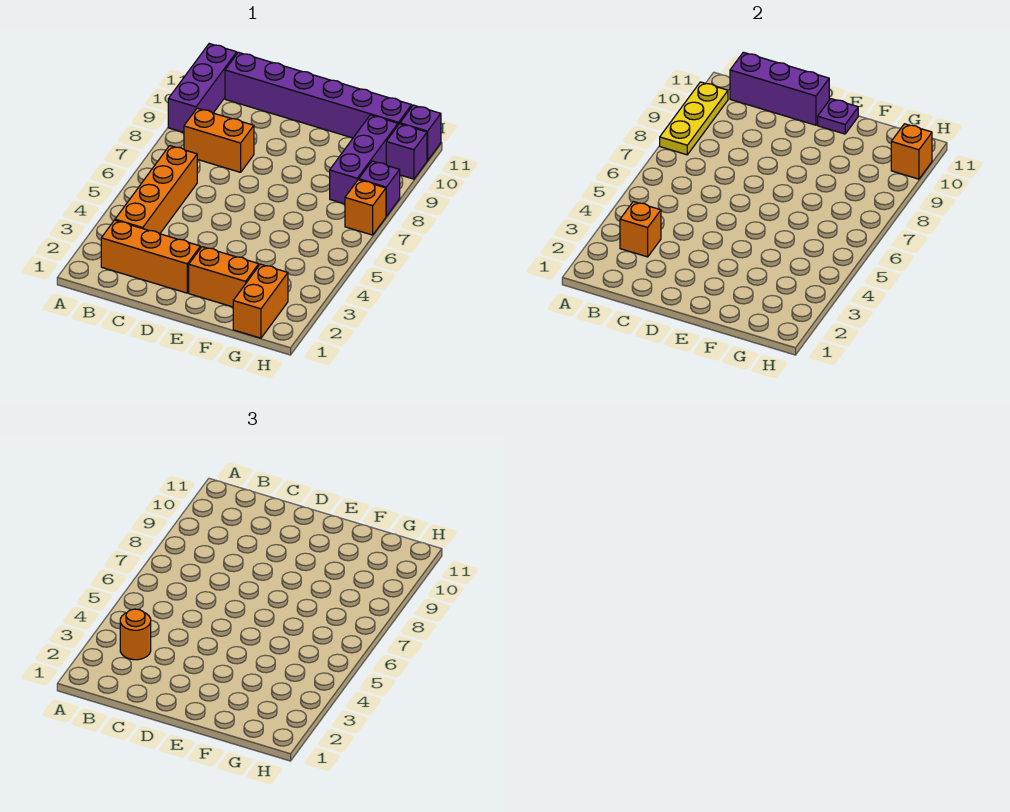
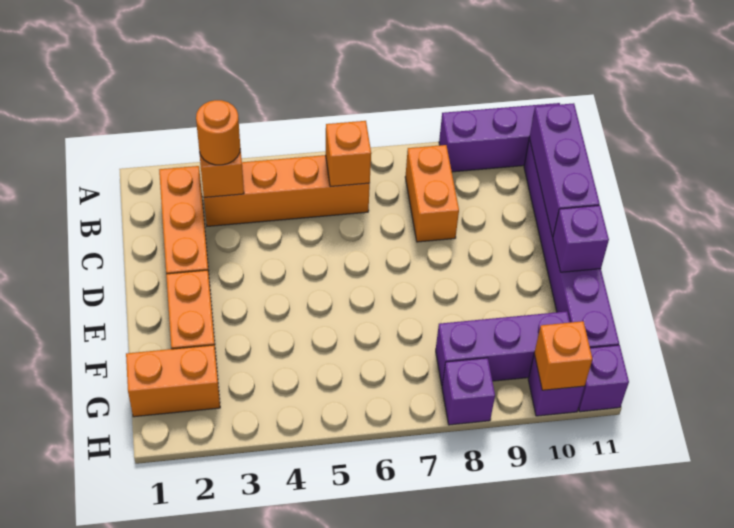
yellow plate A8:A10 level 2 -> none
purple plate E11 level 2 -> purple brick E11 level 2
orange brick H7 level 1 -> orange brick B6 level 2

